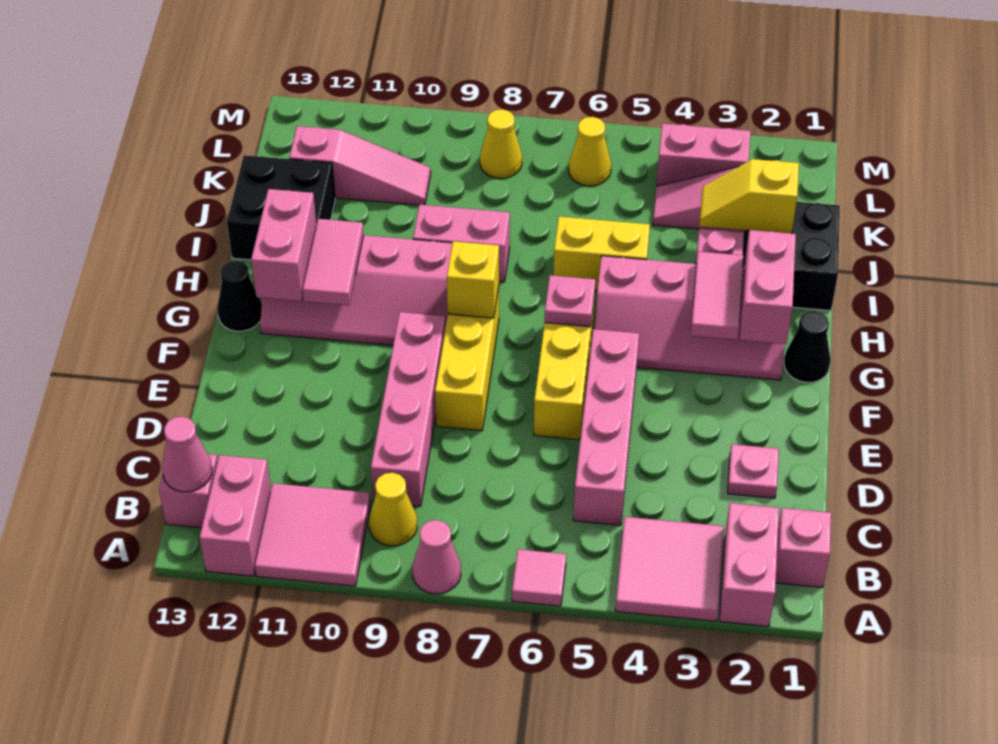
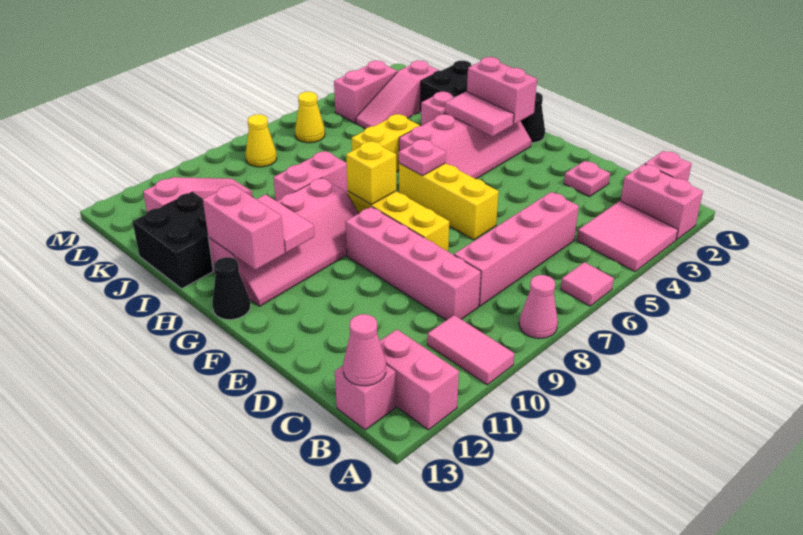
pink tile A10:B11 level 1 -> pink tile A10:B10 level 1
yellow cone B9 level 1 -> none
pink brick C5:F5 level 1 -> pink brick C5:C8 level 1
yellow slope J2:J3 level 2 top 2 -> none

